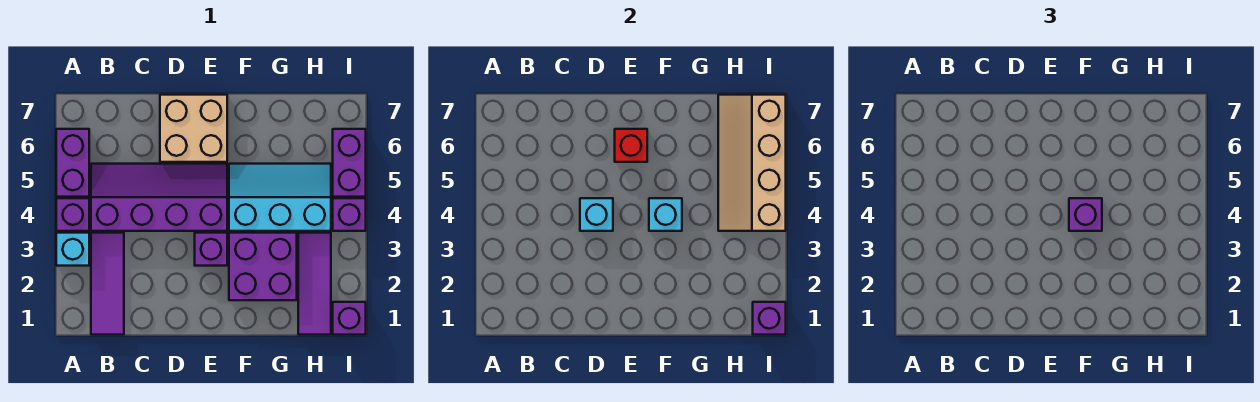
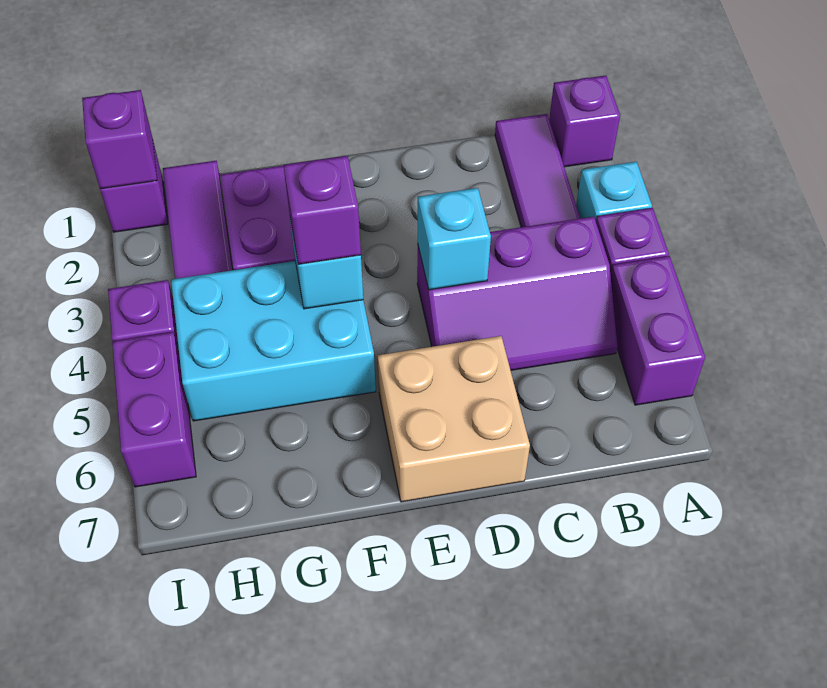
purple slope B4:E5 level 1 top 4 -> purple slope B4:D5 level 1 top 4
purple brick E3 level 1 -> purple brick A1 level 1
red brick E6 level 2 -> none
cyan slope F4:H5 level 1 top 4 -> cyan brick F4:H5 level 1
tan slope H4:I7 level 2 top I -> none

